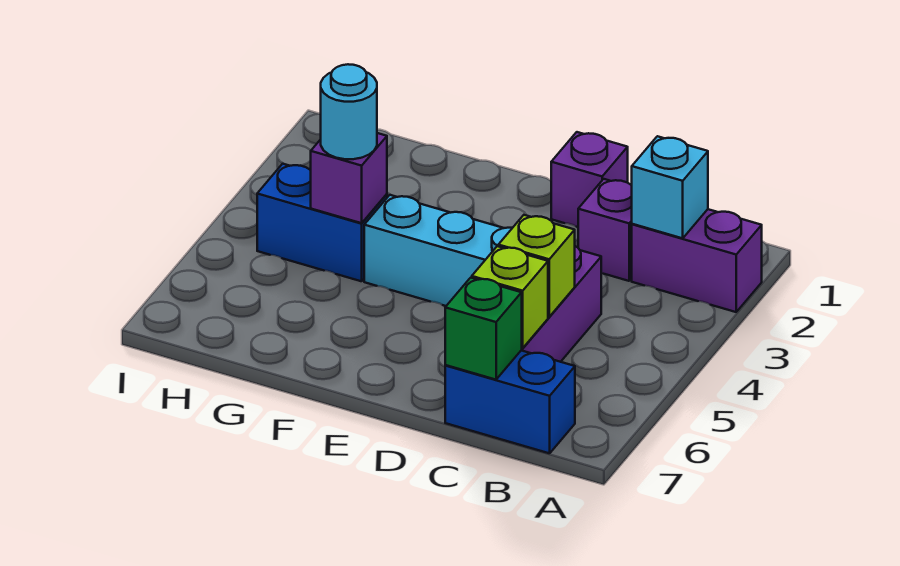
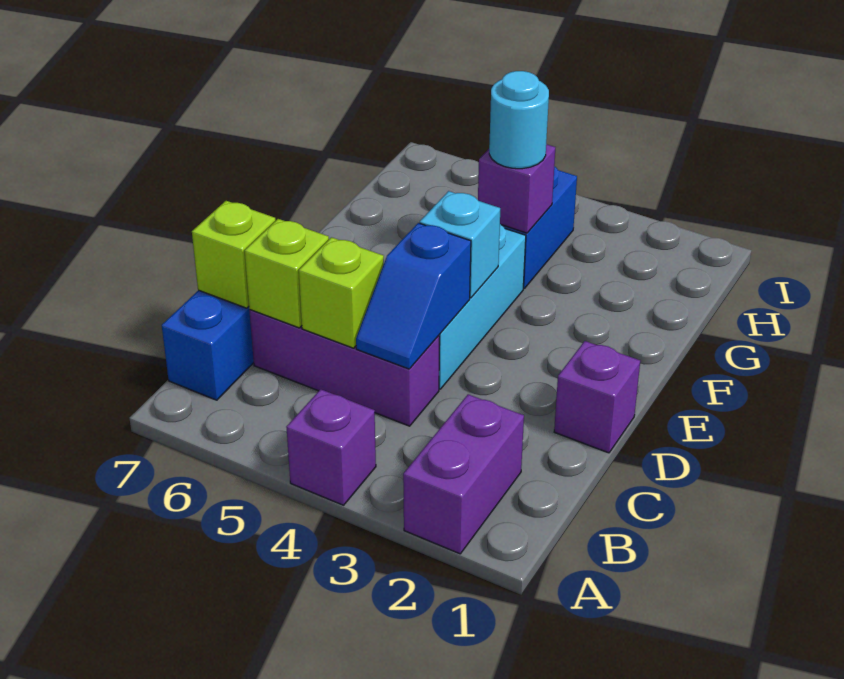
cyan brick B2 level 2 -> cyan brick E4 level 2
purple brick C2 level 1 -> purple brick A4 level 1
none -> blue slope C4:D4 level 2 top D
green brick C7 level 2 -> lime brick C7 level 2

